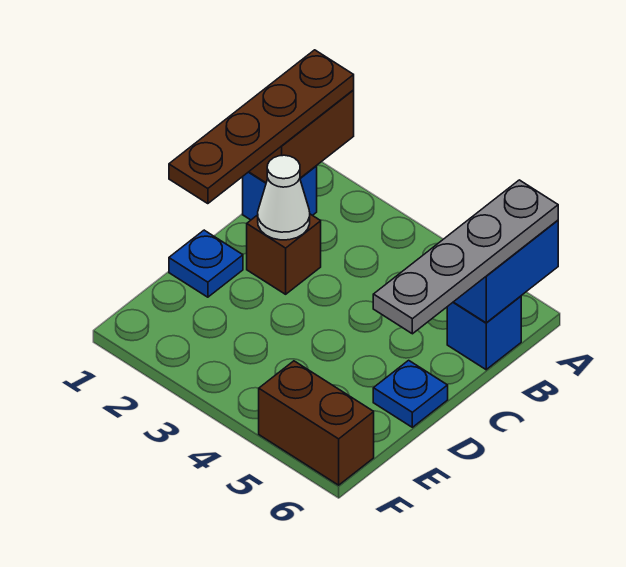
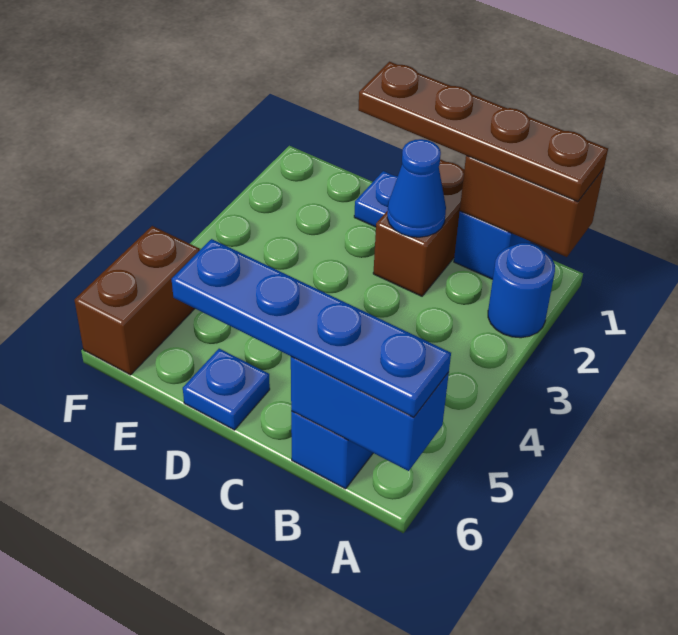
none -> blue round brick A2 level 1
grey plate A6:D6 level 3 -> blue plate A6:D6 level 3
brown brick C2 level 1 -> brown brick C1:C2 level 1
white cone C2 level 2 -> blue cone C2 level 2

